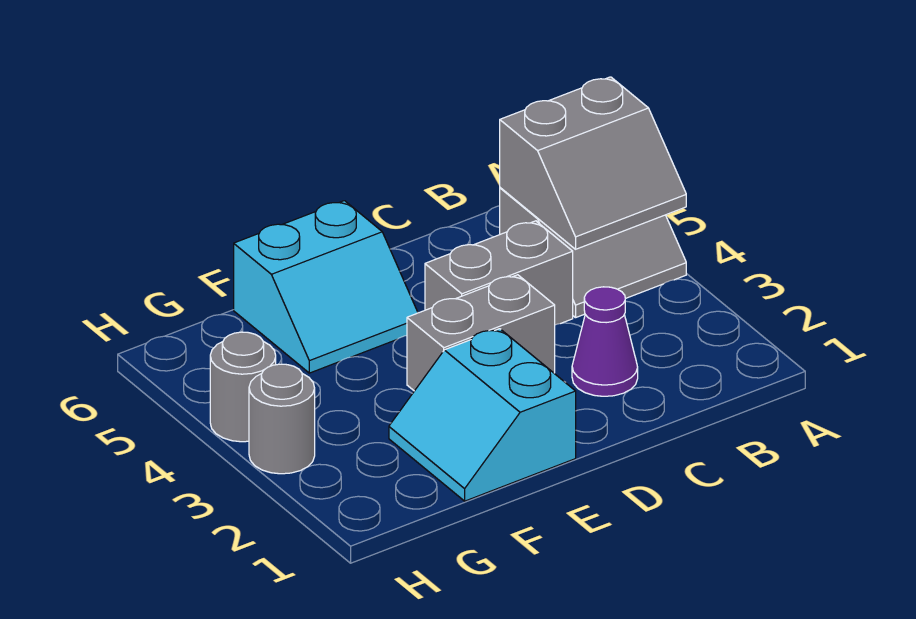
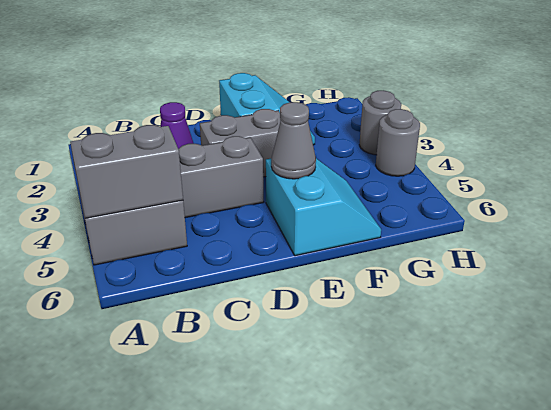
cyan slope E5:F6 level 1 top 6 -> cyan slope E5:F6 level 1 top E
none -> grey cone E5 level 2

